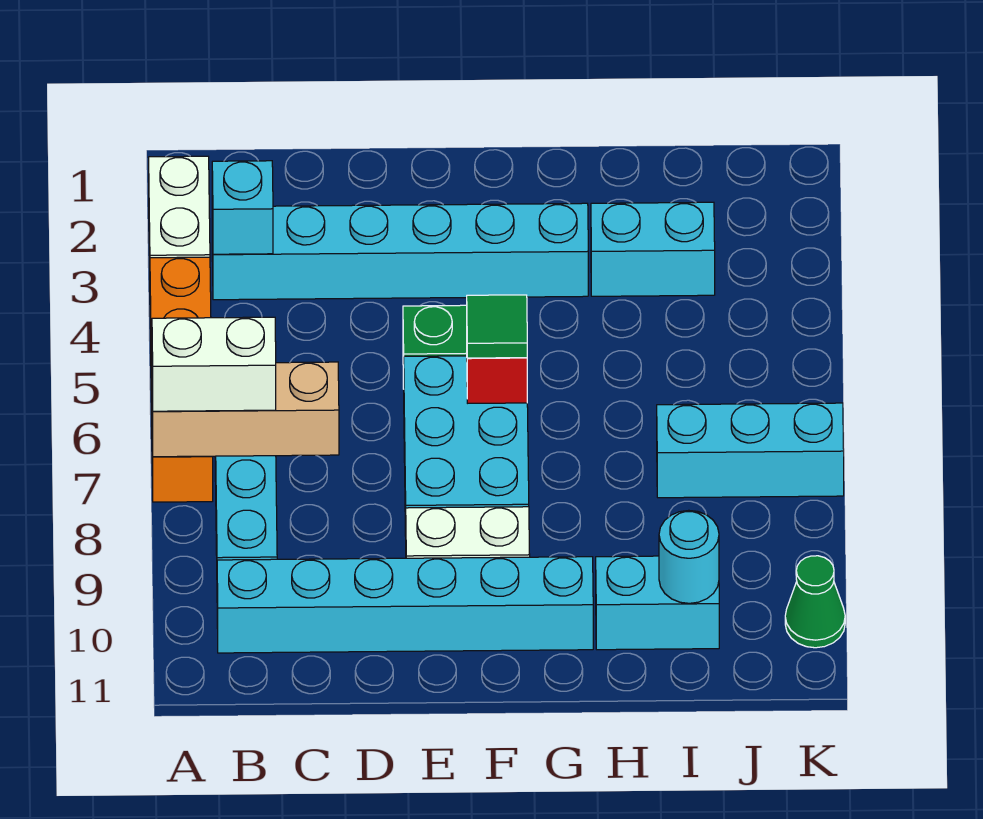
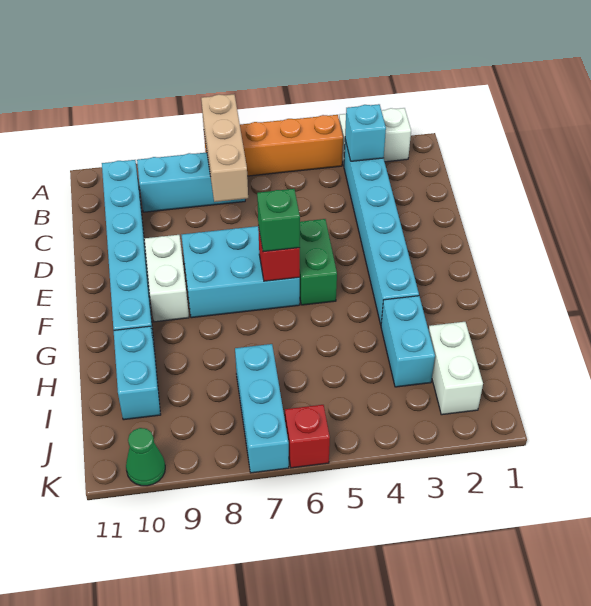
white brick A7:B7 level 3 -> white brick I2:J2 level 1
green tile F6 level 3 -> green brick F6 level 3
cyan round brick I10 level 2 -> none
none -> red brick K6 level 1

